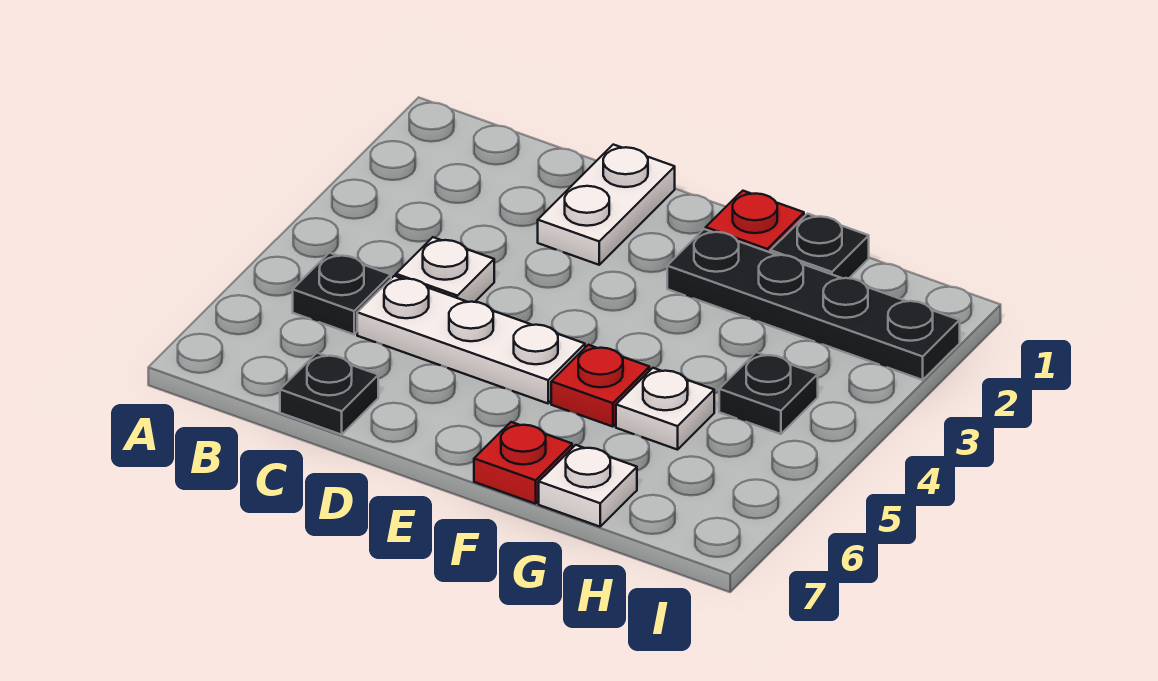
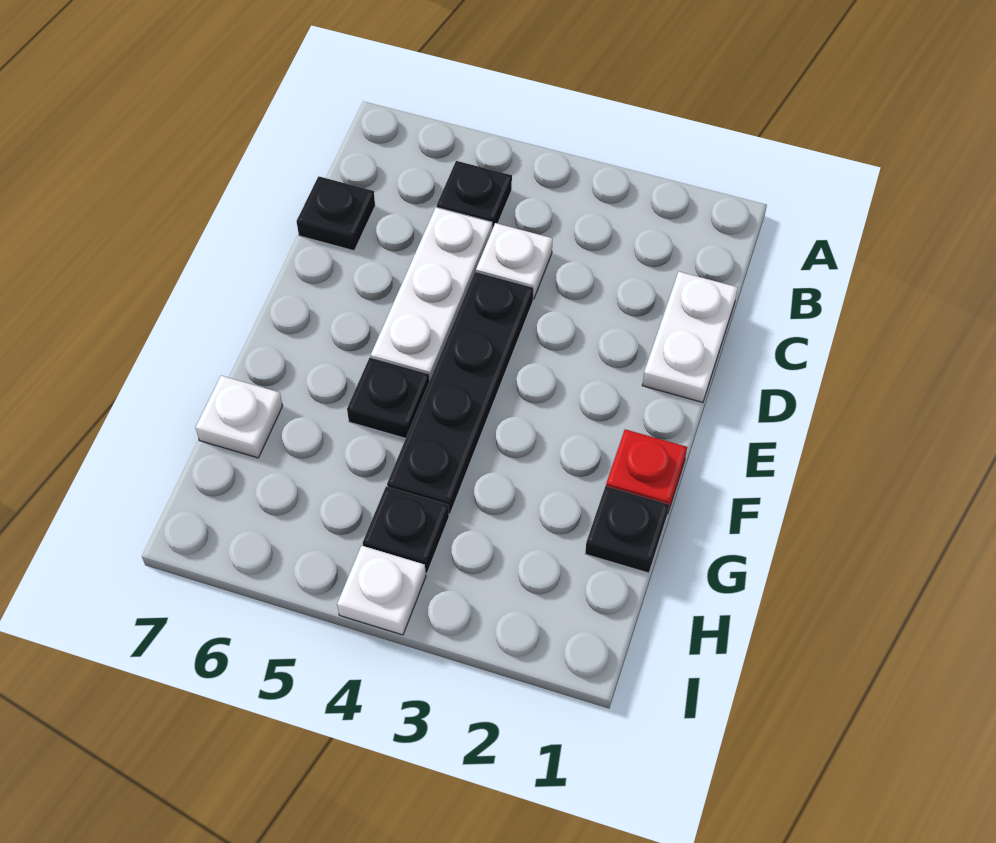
white plate D1:D2 level 1 -> white plate C1:D1 level 1
black plate F2:I2 level 1 -> black plate D4:G4 level 1
red plate F5 level 1 -> black plate F5 level 1
red plate F7 level 1 -> none
white plate G5 level 1 -> white plate I4 level 1

